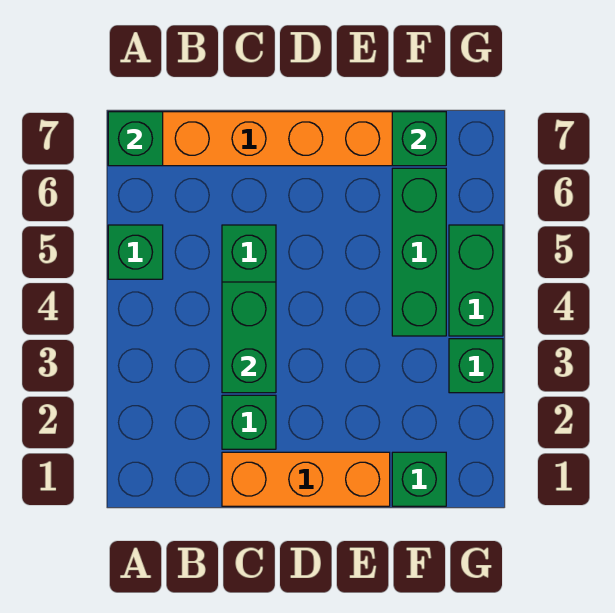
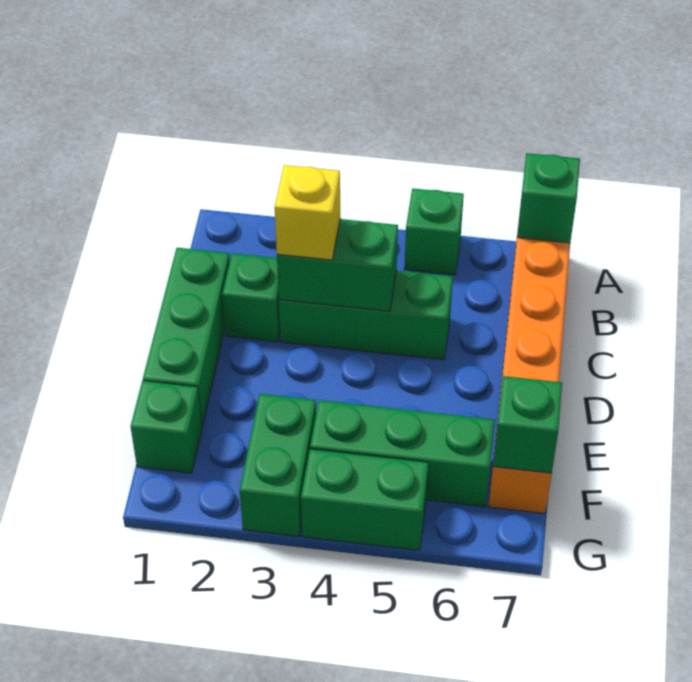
orange brick C1:E1 level 1 -> green brick C1:E1 level 1
none -> yellow brick C3 level 3
green brick G3 level 1 -> green brick F3:G3 level 1

